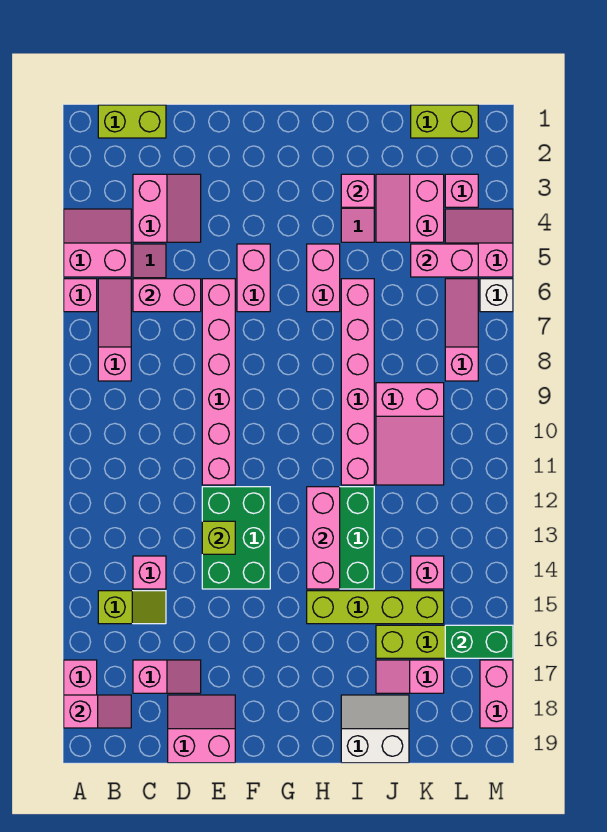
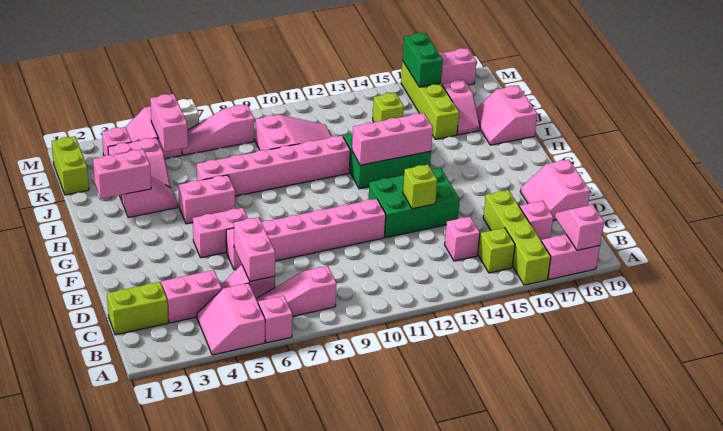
lime brick B1:C1 level 1 -> lime brick C1:C2 level 1
lime brick H15:K15 level 1 -> lime brick A16:D16 level 1
pink brick I3 level 2 -> pink brick I2:I3 level 2
white slope I18:J19 level 1 top 19 -> pink slope I18:J19 level 1 top 19
pink brick K14 level 1 -> lime brick K14 level 1

